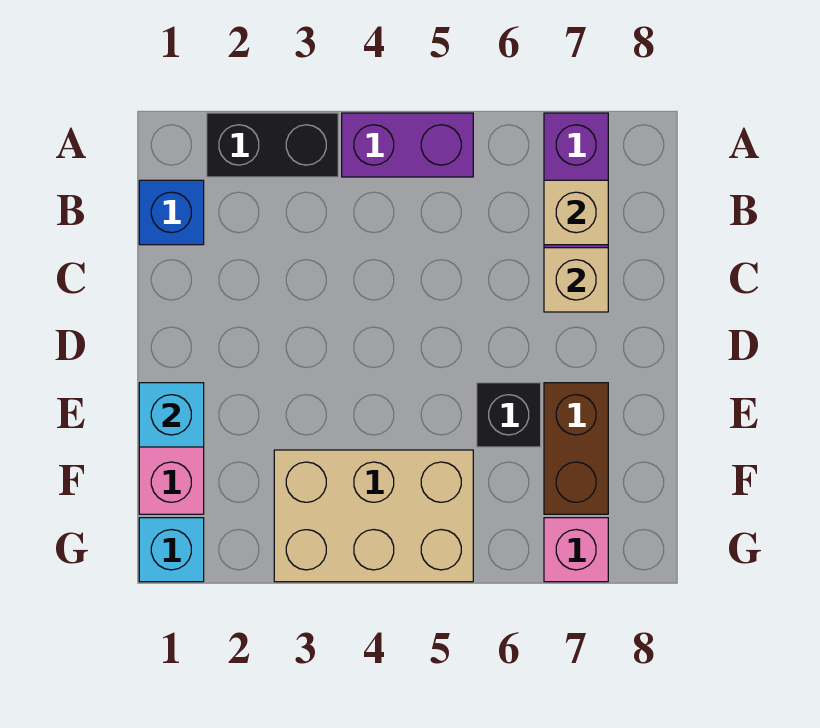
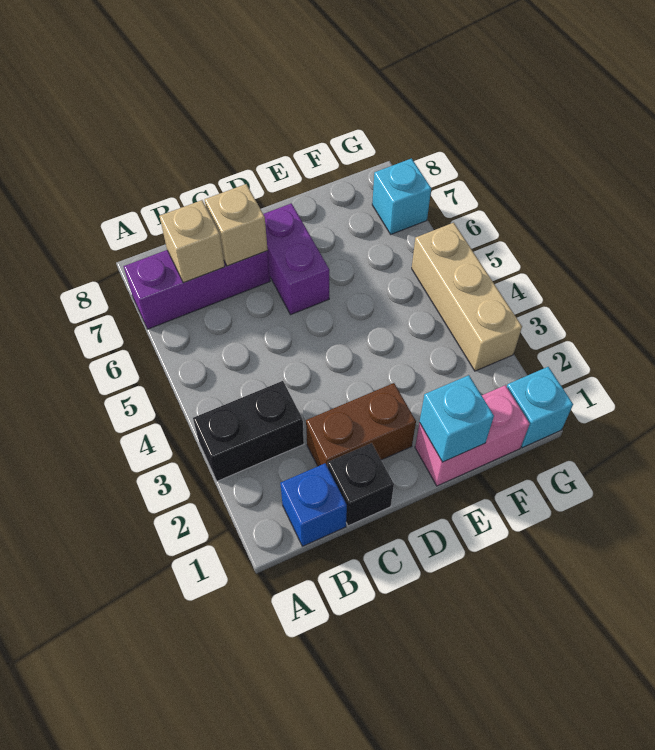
black brick A2:A3 level 1 -> black brick A3:B3 level 1
purple brick A4:A5 level 1 -> purple brick D6:D7 level 1
black brick E6 level 1 -> black brick C1 level 1
brown brick E7:F7 level 1 -> brown brick C2:D2 level 1
tan brick F3:G5 level 1 -> tan brick G3:G5 level 1
pink brick G7 level 1 -> cyan brick G7 level 1

